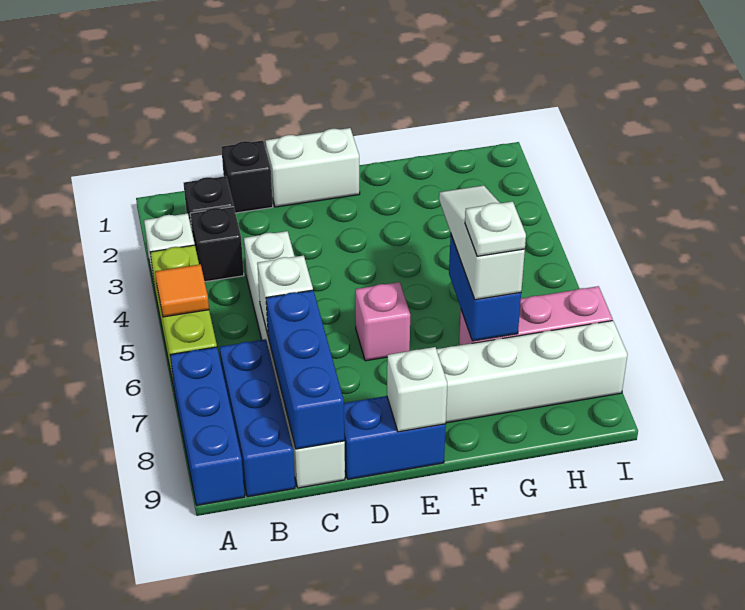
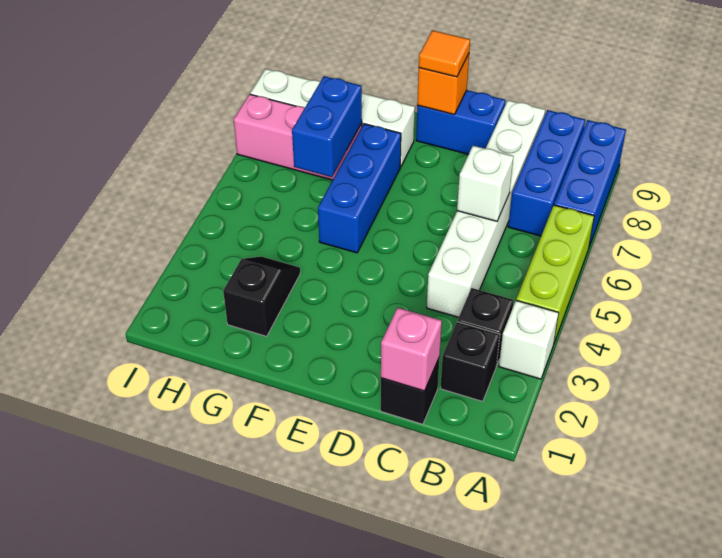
orange tile A5 level 2 -> orange tile E9 level 3
blue brick C7:C9 level 2 -> blue brick F5:F7 level 1
white brick D1:E1 level 1 -> none
pink brick E6 level 1 -> pink brick C1 level 2
white brick E9 level 2 -> orange brick E9 level 2
none -> black slope G2:G3 level 1 top 2
white slope G5:G7 level 3 top 7 -> none
white plate G7 level 4 -> none

